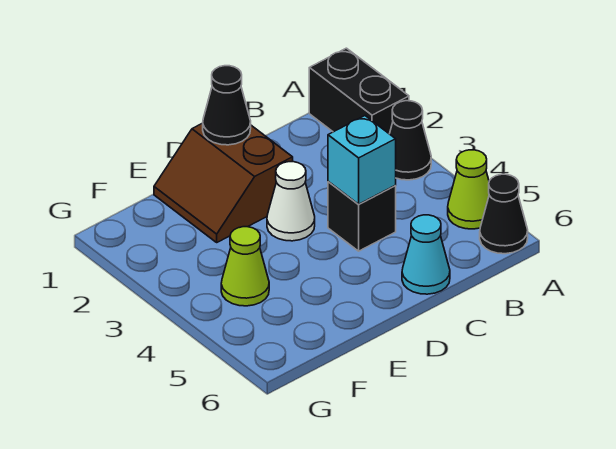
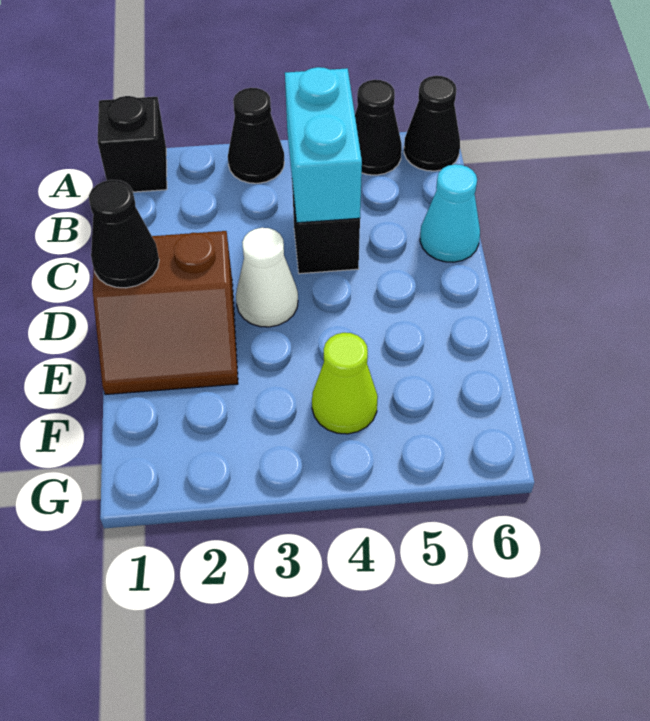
black brick A1:A2 level 1 -> black brick A1 level 1
lime cone A5 level 1 -> black cone A5 level 1
cyan brick C4 level 2 -> cyan brick B4:C4 level 2

